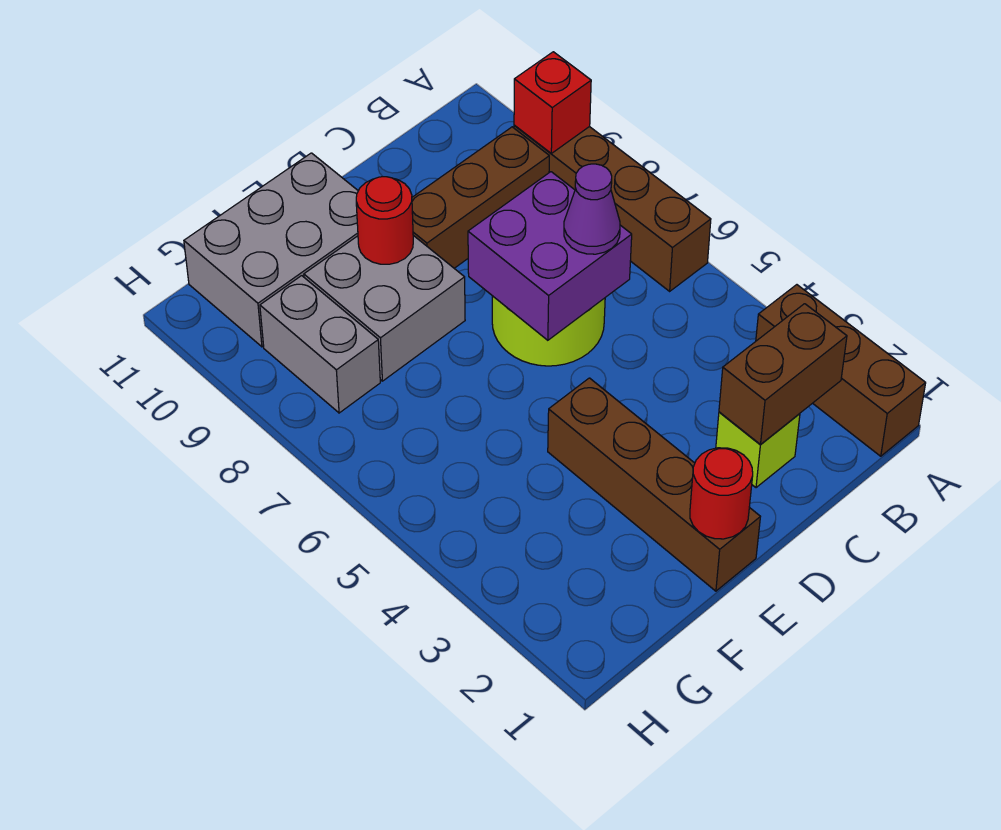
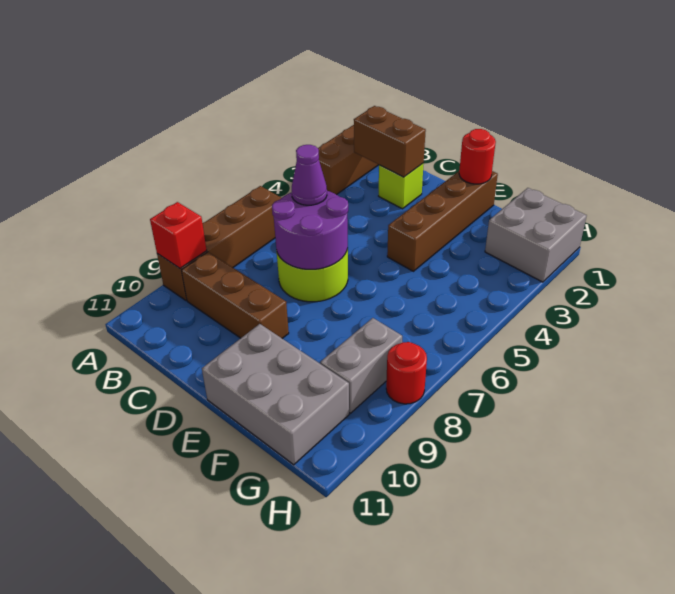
purple brick C6:D7 level 2 -> purple round brick C6:D7 level 2
grey brick E8:F9 level 1 -> grey brick G1:H2 level 1
red round brick E9 level 2 -> red round brick H8 level 1

